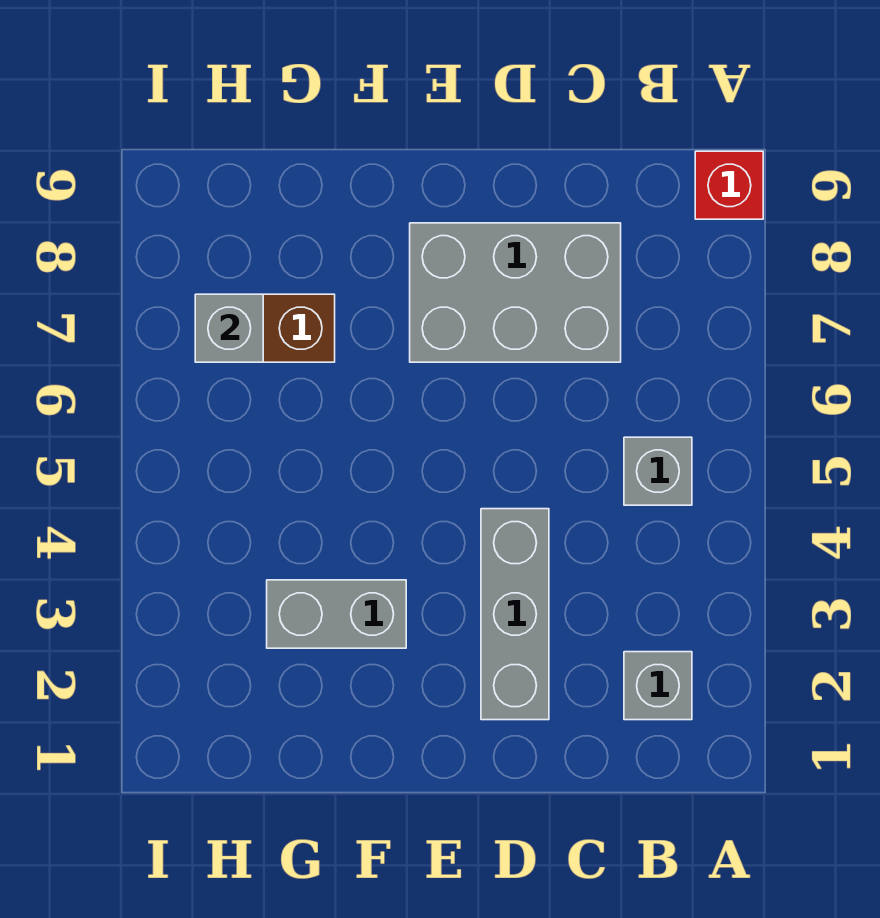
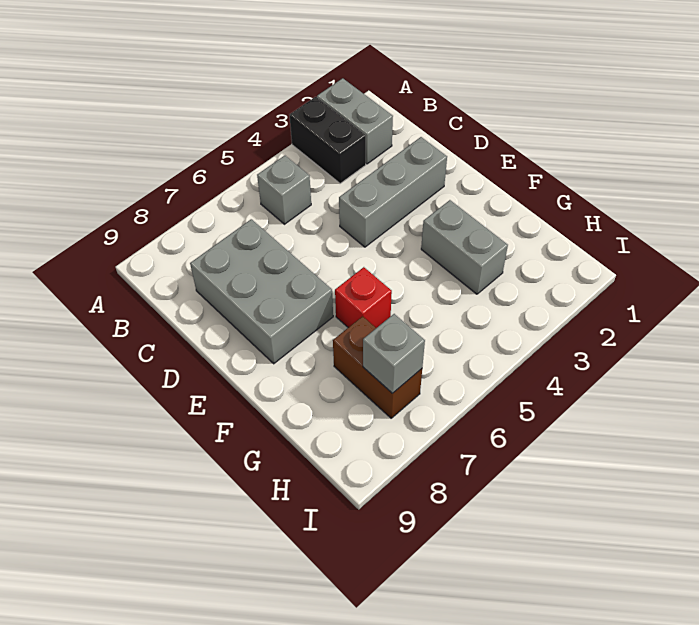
none -> black brick A3:B3 level 1
red brick A9 level 1 -> red brick F6 level 1
grey brick B2 level 1 -> grey brick A2:B2 level 1

